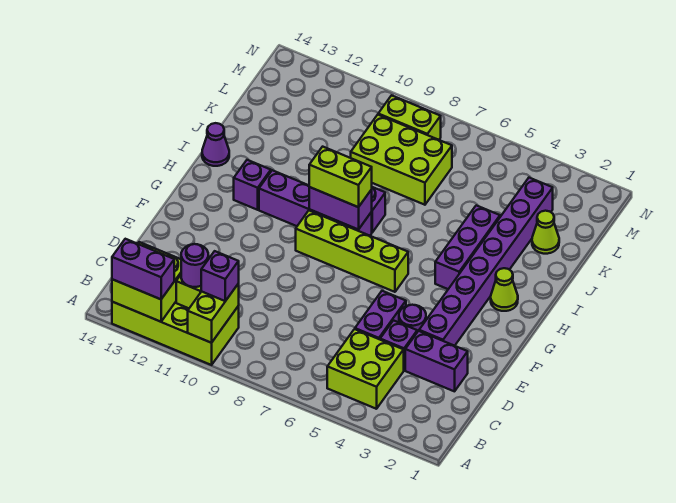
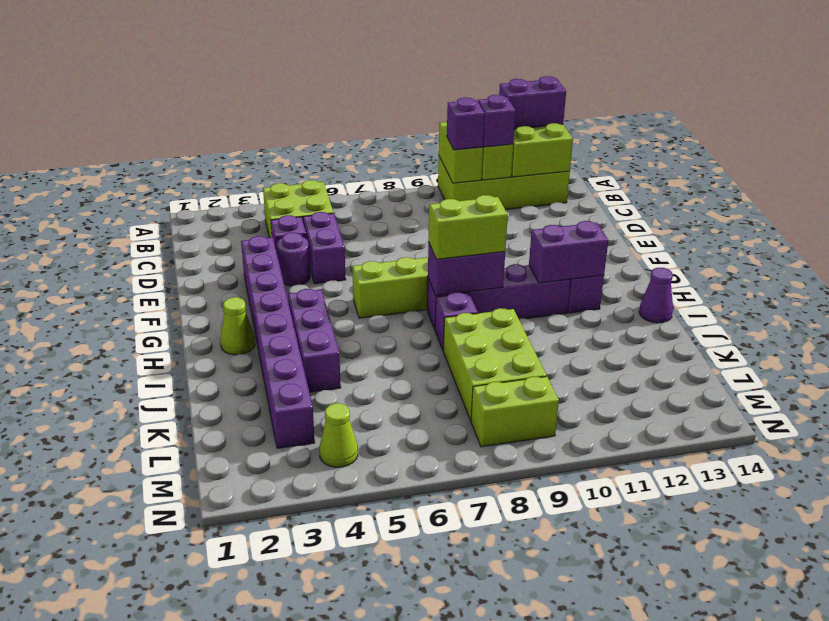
purple round brick B11 level 3 -> purple brick B11 level 3
purple brick D2:D3 level 1 -> purple brick H11:H12 level 2
lime cone K2 level 1 -> lime cone M4 level 1
lime brick K7:L9 level 1 -> lime brick J8:L9 level 1

